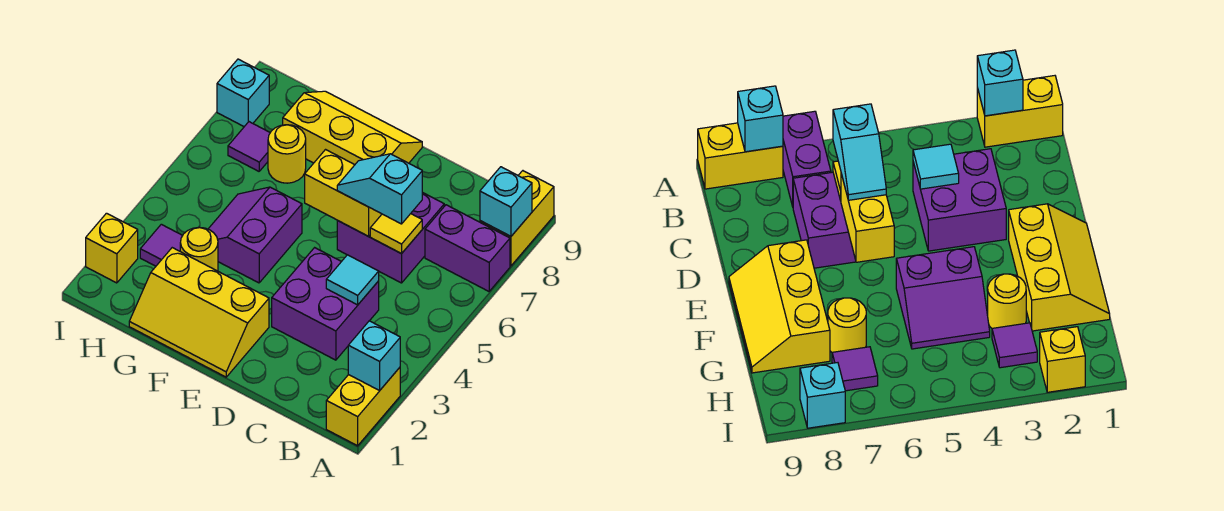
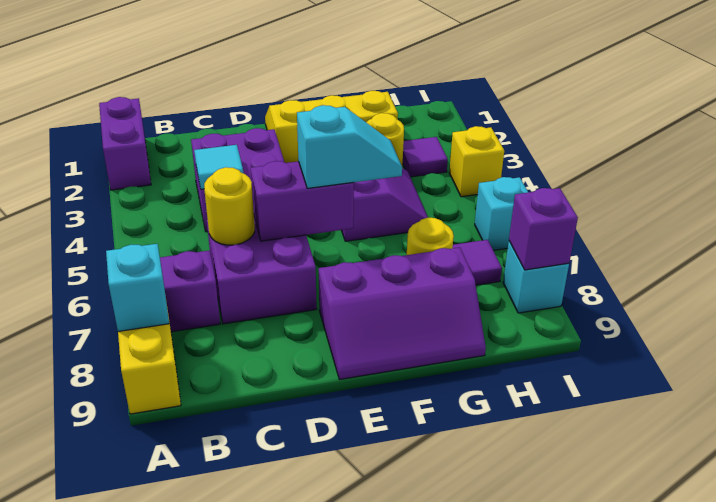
yellow brick A1:A2 level 1 -> purple brick A1:A2 level 1
cyan brick A2 level 2 -> cyan brick I6 level 1
yellow tile C6 level 2 -> yellow round brick C6 level 2
cyan slope C6:D6 level 3 top C -> cyan slope E6:F6 level 3 top E
yellow brick D6:E6 level 2 -> purple brick D6:E6 level 2
yellow slope E8:G9 level 1 top 8 -> purple slope E8:G9 level 1 top 8
yellow brick I2 level 1 -> yellow brick I4 level 1
none -> purple brick I8 level 2

